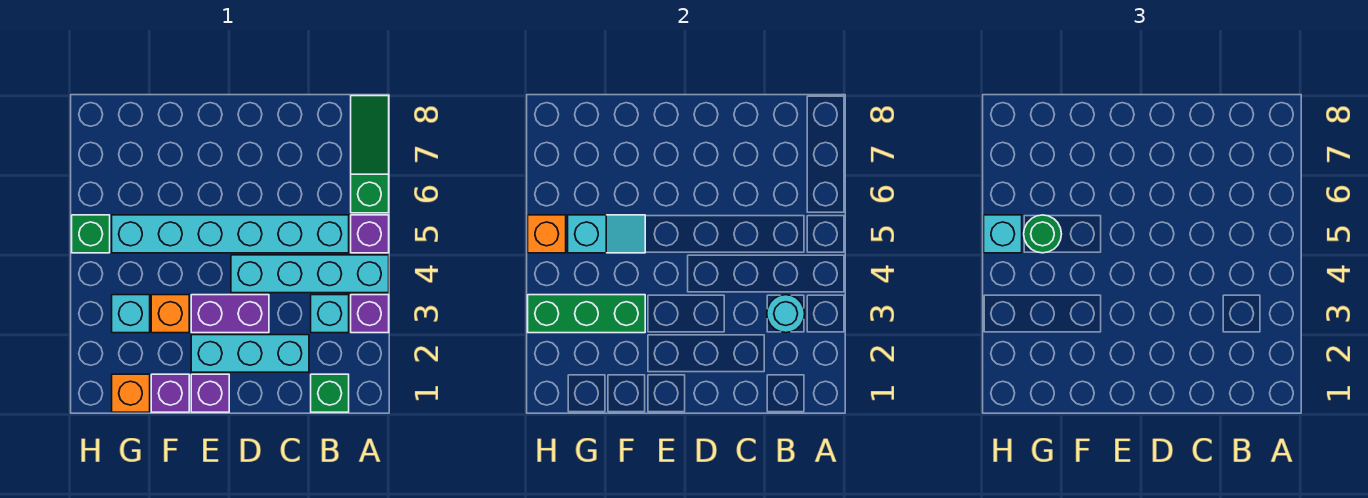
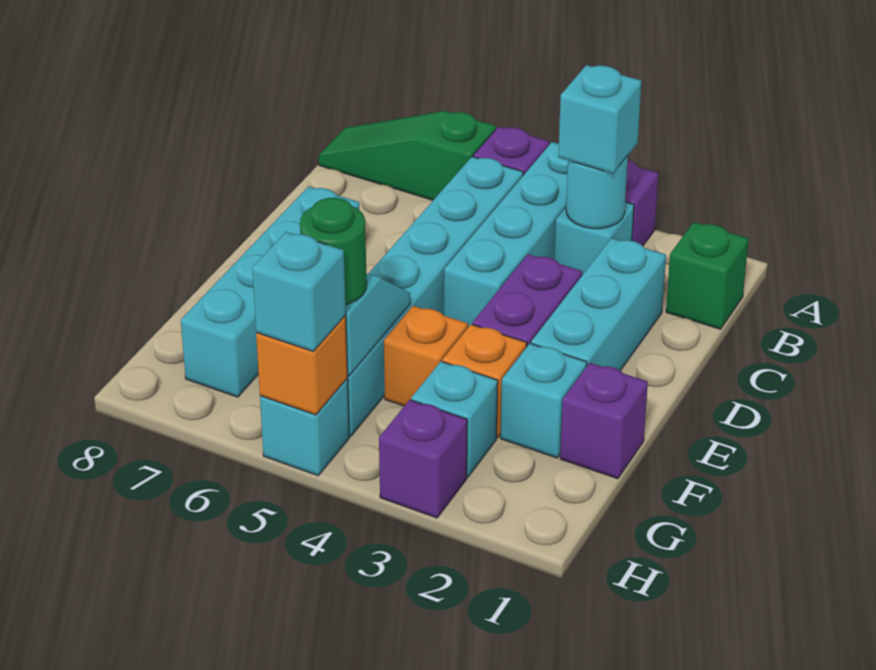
none -> cyan brick B3 level 3
none -> cyan brick D7:G7 level 1
purple brick E1 level 1 -> purple brick H3 level 1
none -> cyan brick F2 level 1
green brick F3:H3 level 2 -> none
orange brick G1 level 1 -> orange brick F4 level 1
green brick H5 level 1 -> cyan brick H5 level 1

